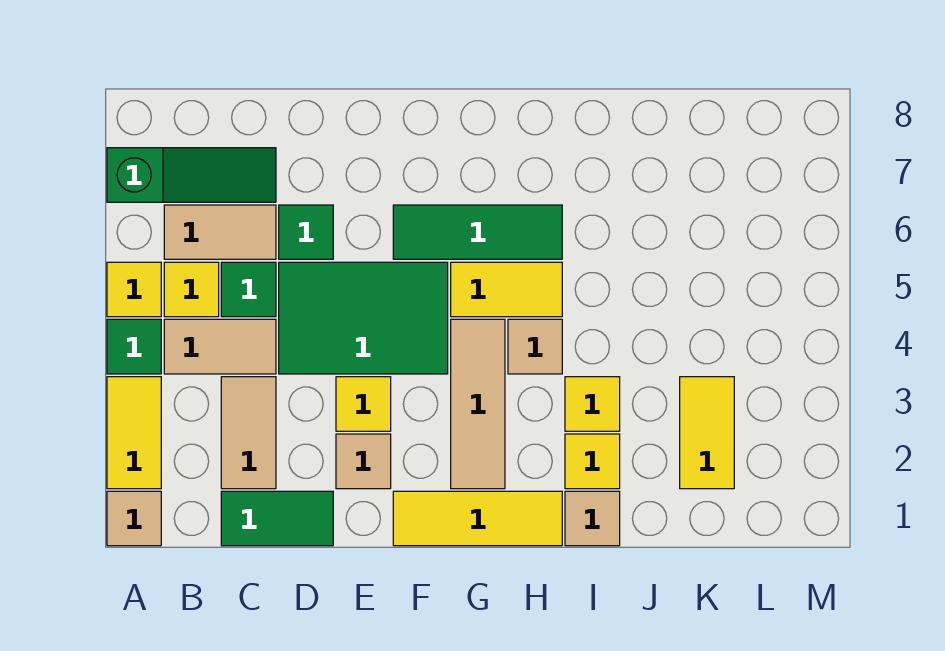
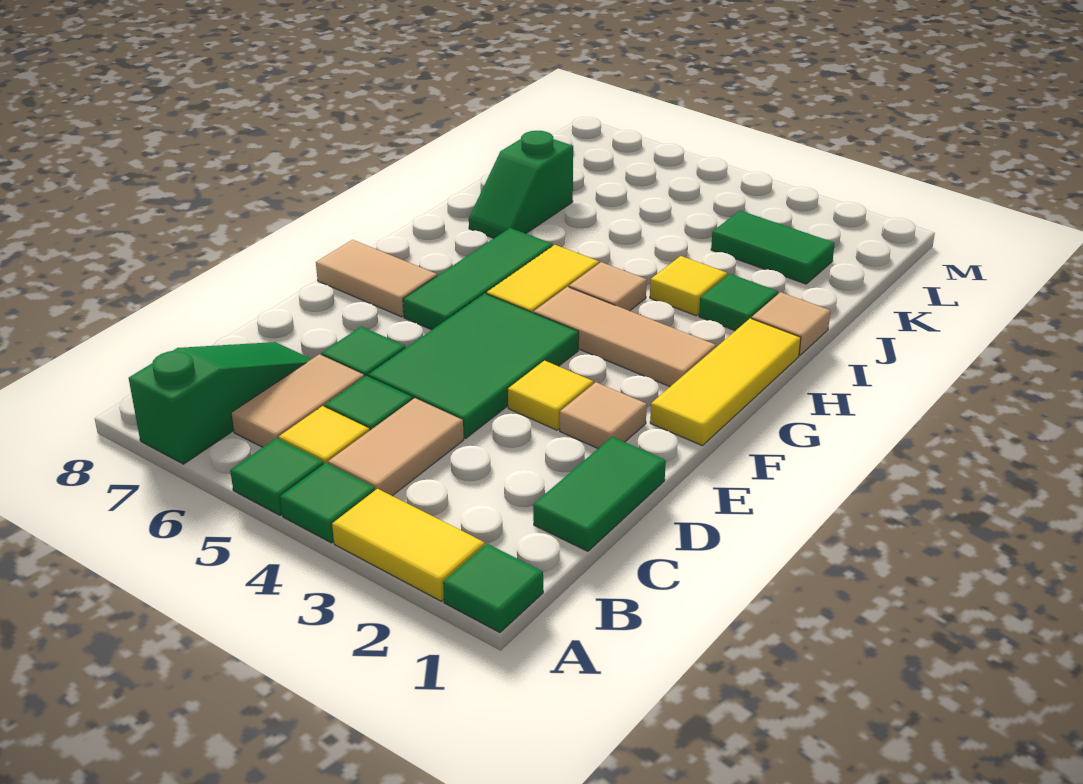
tan tile A1 level 1 -> green tile A1 level 1
yellow tile A5 level 1 -> green tile A5 level 1
tan tile C2:C3 level 1 -> tan tile F7:F8 level 1
yellow tile I2 level 1 -> green tile I2 level 1
none -> green slope I7:J7 level 1 top J
yellow tile K2:K3 level 1 -> green tile K2:K3 level 1

